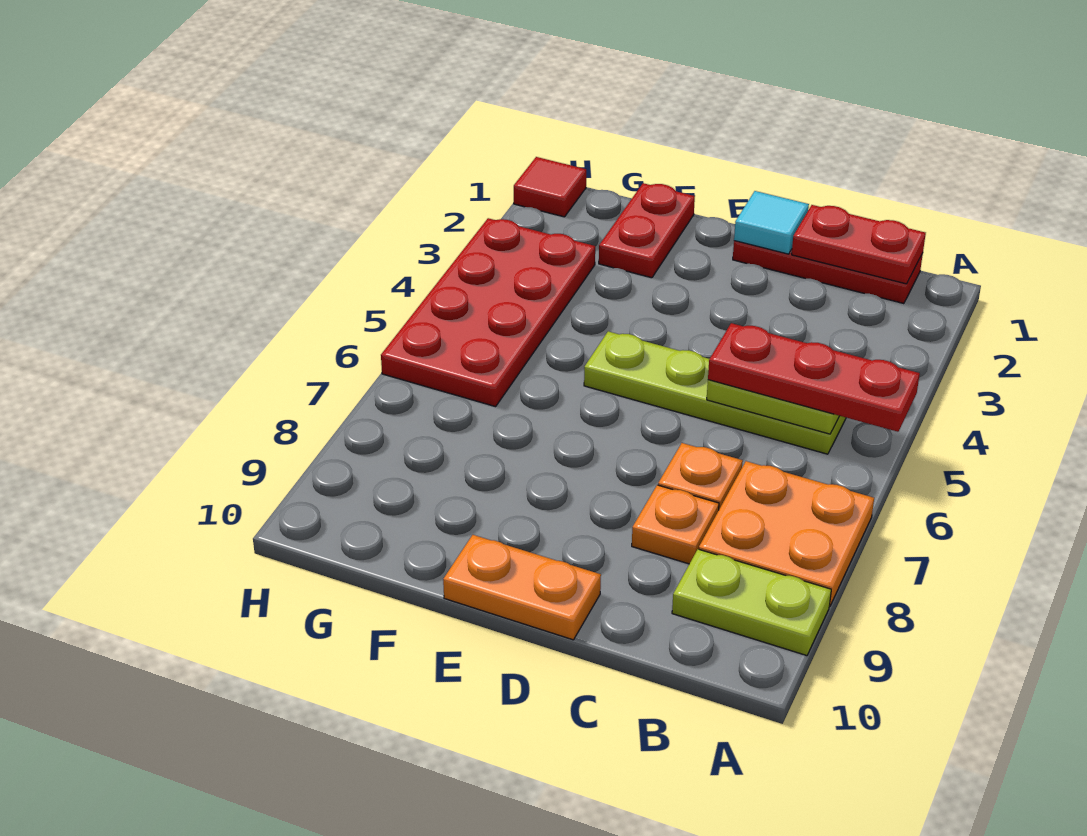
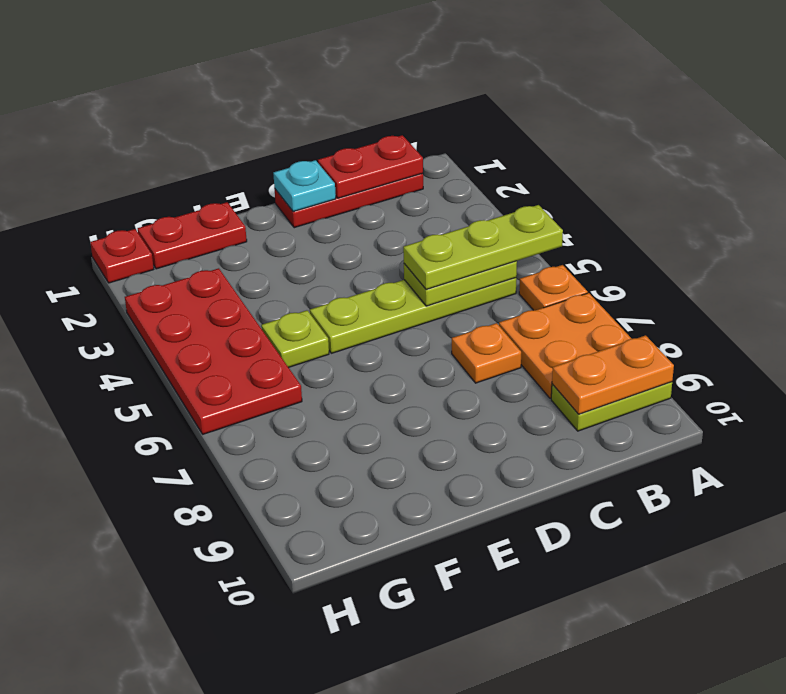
red plate A5:C5 level 3 -> lime plate A5:C5 level 3
orange plate C8 level 1 -> orange plate A6 level 1
cyan tile D1 level 2 -> cyan plate D1 level 2
orange plate D10:E10 level 1 -> orange plate A9:B9 level 2
red plate F1:F2 level 1 -> red plate F1:G1 level 1
none -> lime plate F5 level 1
red tile H1 level 1 -> red plate H1 level 1

